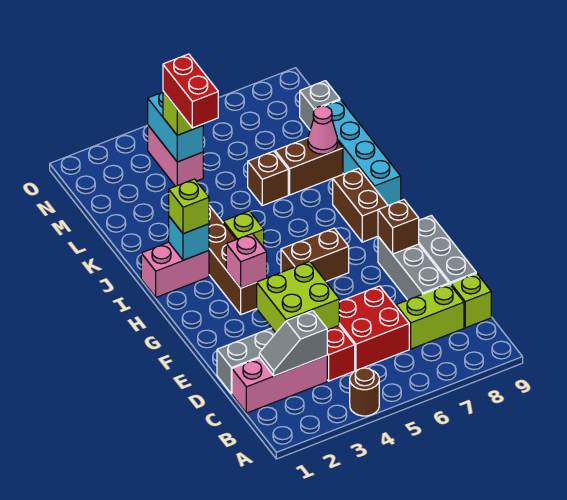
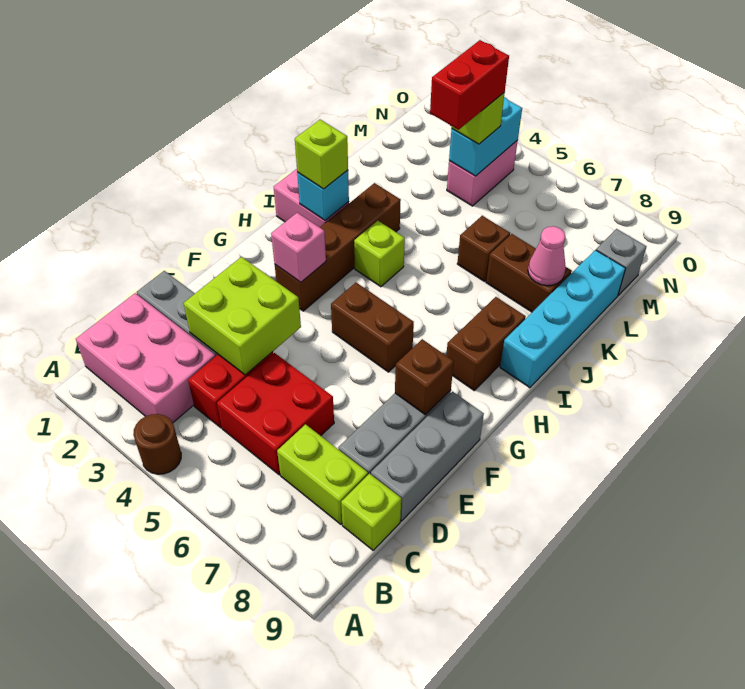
pink brick C1:C3 level 1 -> pink brick B1:C3 level 1
grey slope C2:C3 level 2 top 3 -> none

